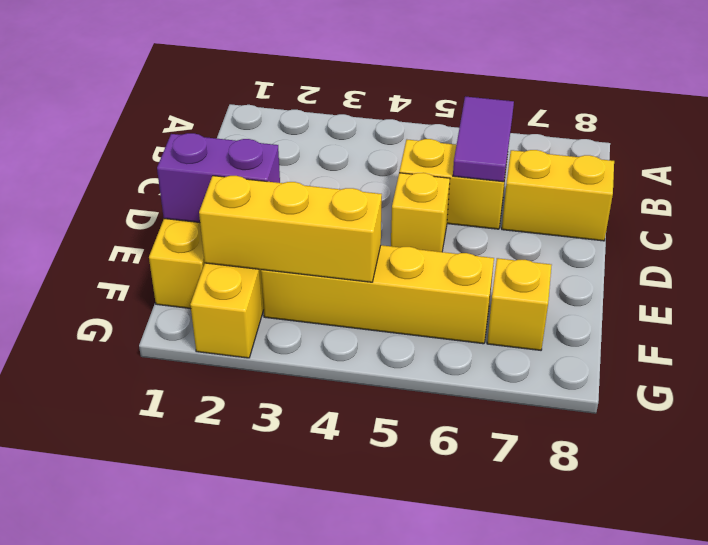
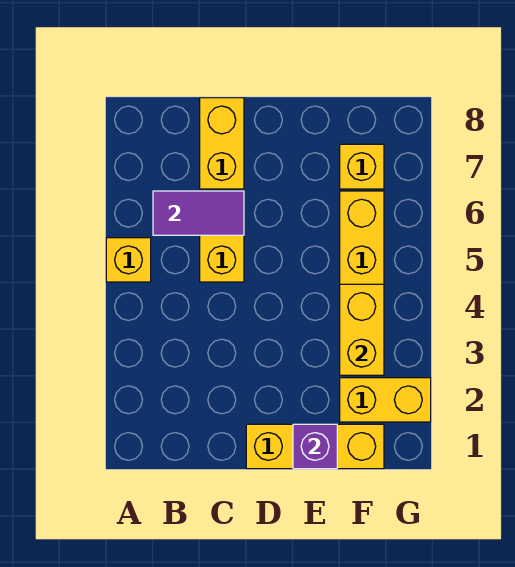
yellow brick D5 level 1 -> yellow brick A5 level 1
purple brick E1:E2 level 2 -> purple brick E1 level 2
yellow brick F2:F4 level 2 -> yellow brick F3:F4 level 2

